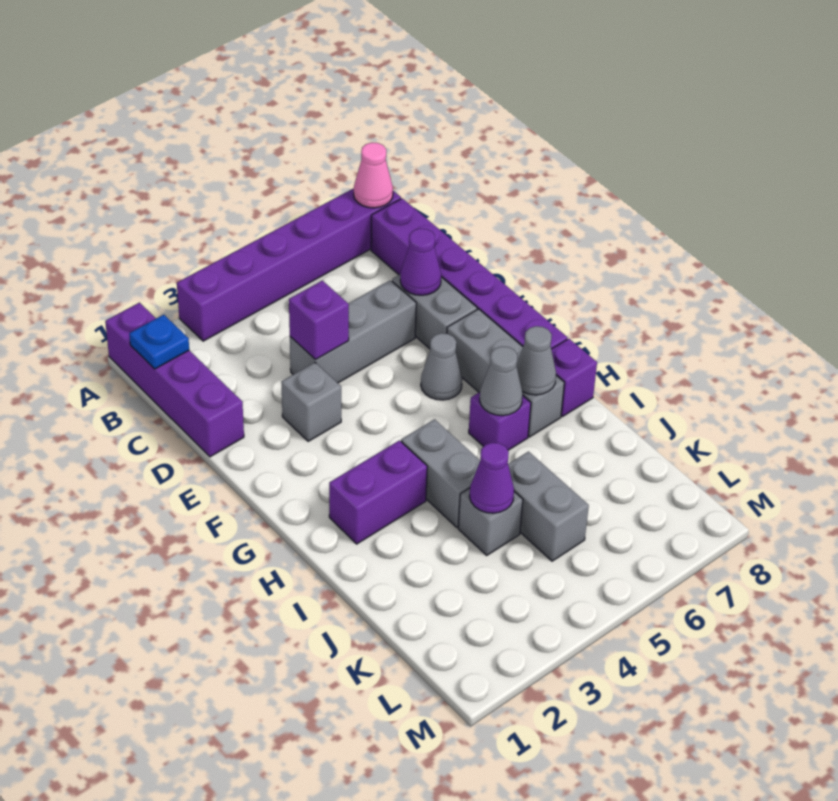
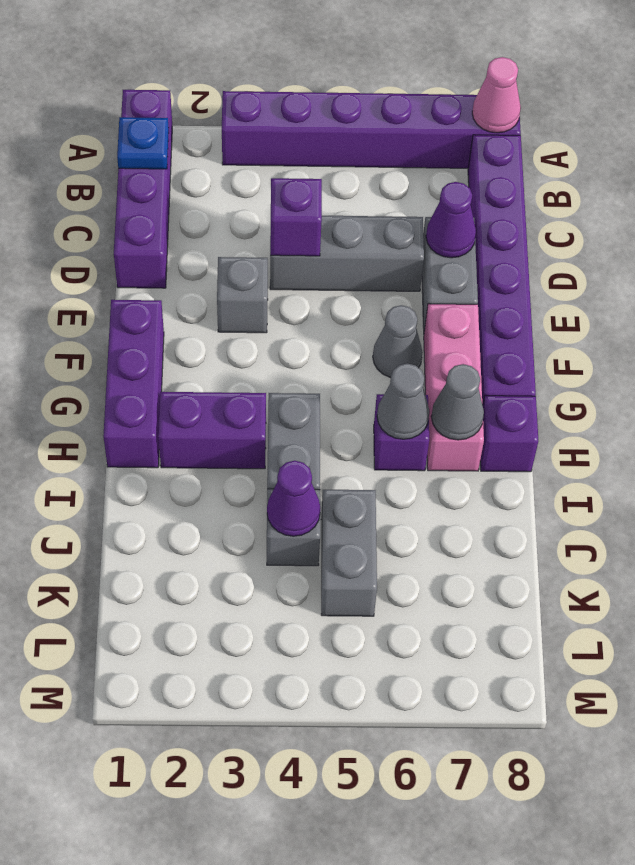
none -> purple brick F1:H1 level 1
grey brick F7:H7 level 1 -> pink brick F7:H7 level 1

